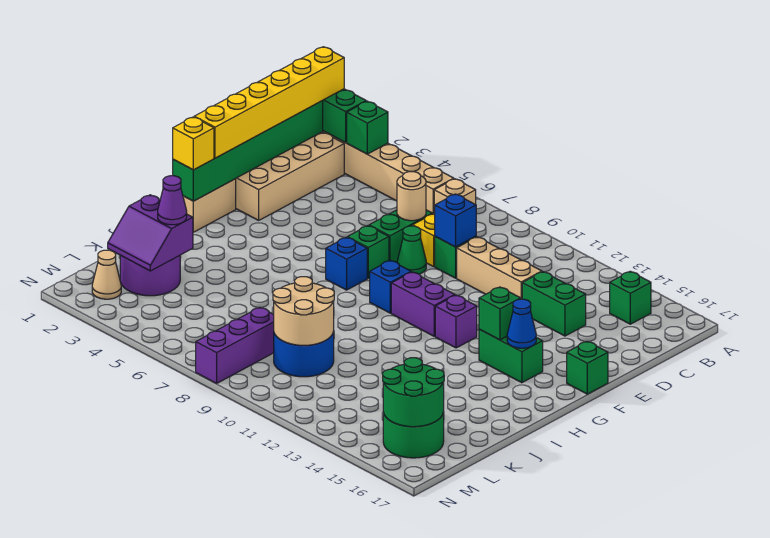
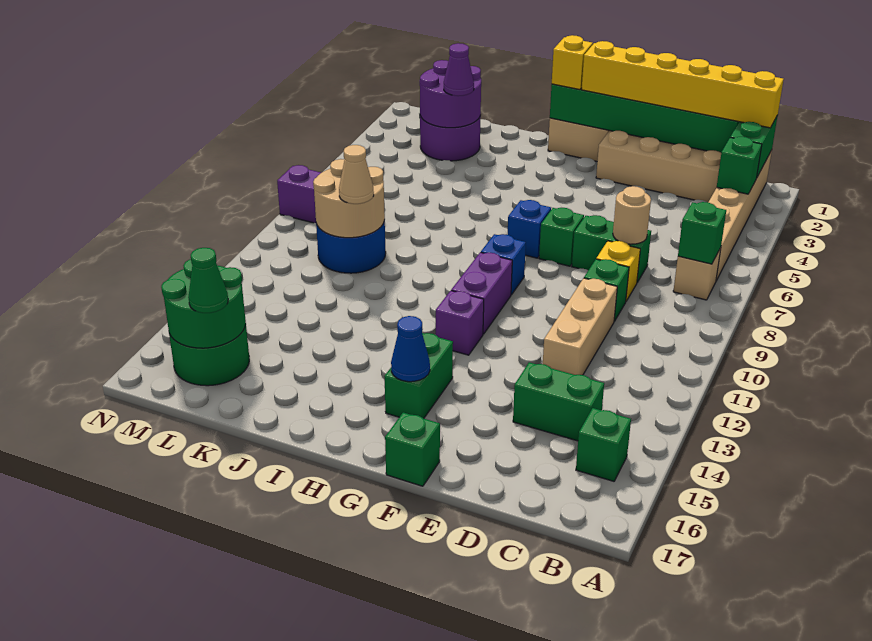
blue brick D9 level 2 -> none
green brick D13:D14 level 1 -> green brick C14:D14 level 1
green cone E8 level 1 -> green cone L16 level 3
green brick G14 level 2 -> green brick B7 level 2
purple slope K2:L3 level 2 top K -> purple round brick K2:L3 level 2
tan cone M2 level 1 -> tan cone K10 level 3

